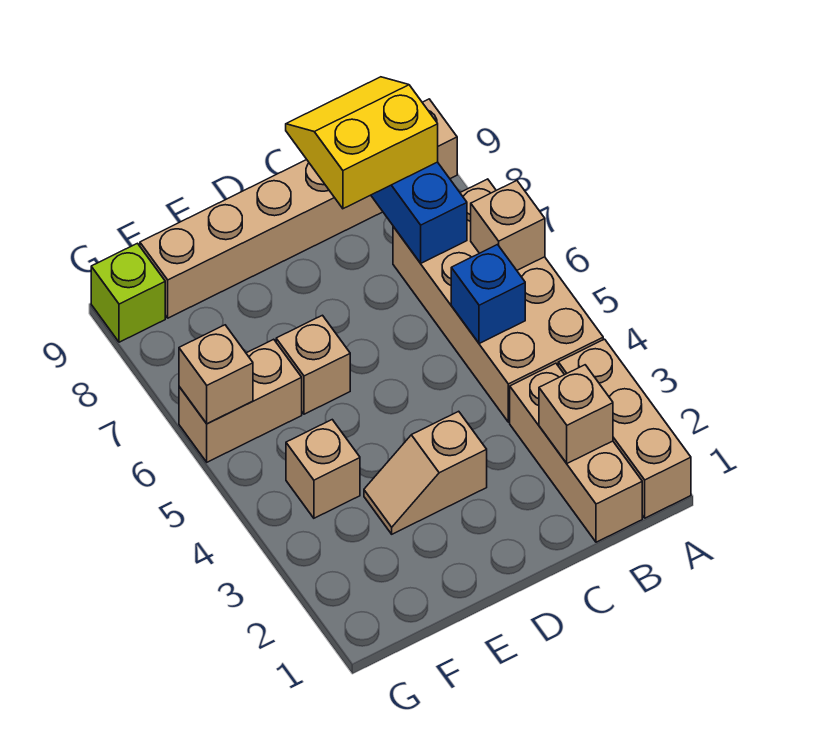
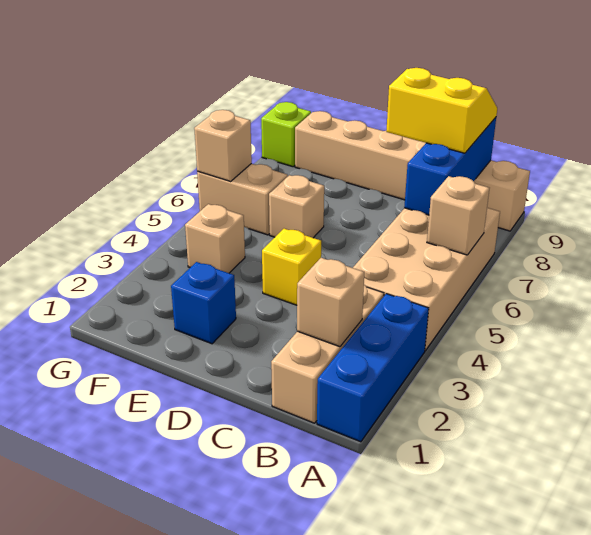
tan brick A1:A3 level 1 -> blue brick A1:A3 level 1
blue brick B5 level 2 -> blue brick E2 level 1
tan slope D3:E3 level 1 top D -> none
none -> yellow brick D4 level 1

